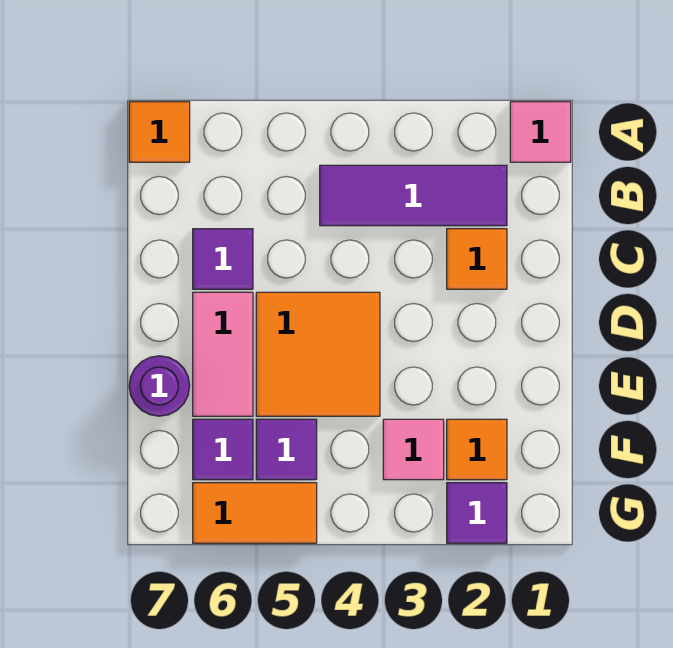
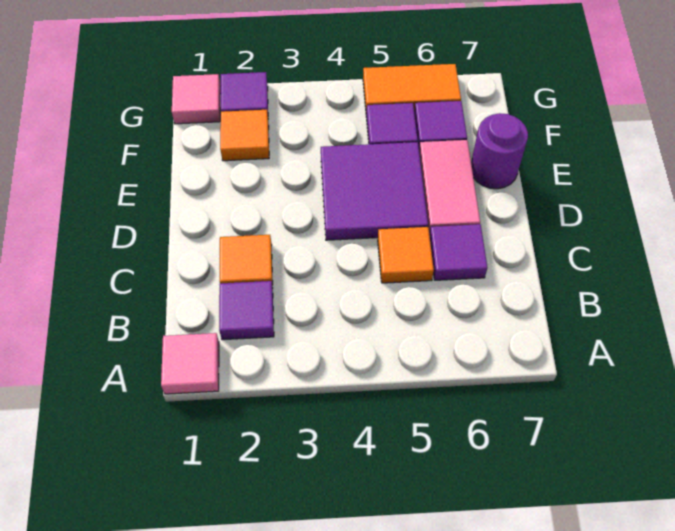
orange tile A7 level 1 -> orange tile C5 level 1
purple tile B2:B4 level 1 -> purple tile B2 level 1
orange tile D4:E5 level 1 -> purple tile D4:E5 level 1
pink tile F3 level 1 -> pink tile G1 level 1

